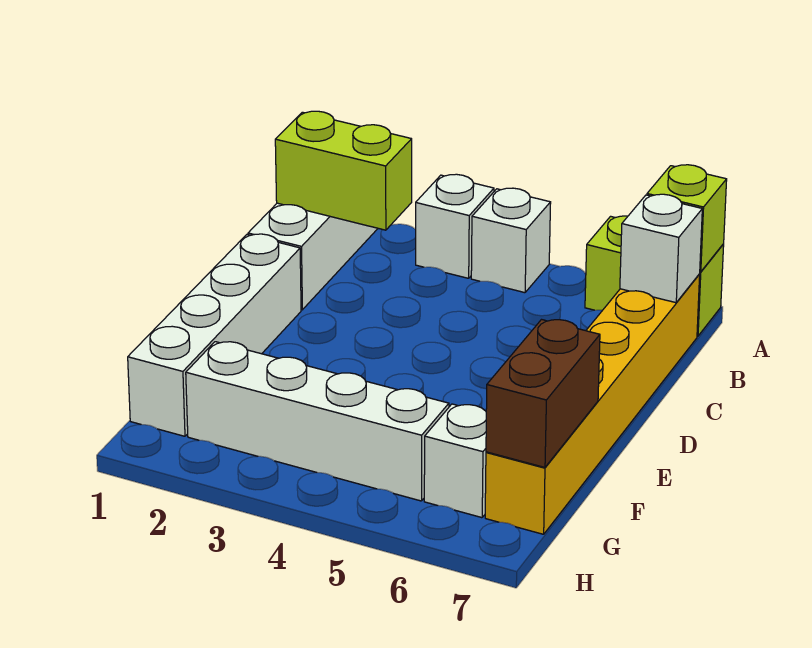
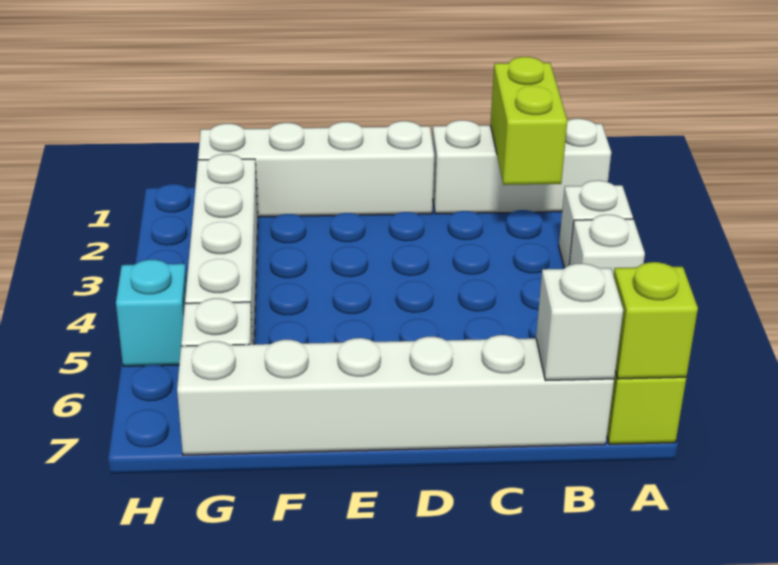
yellow brick B7:G7 level 1 -> white brick B7:G7 level 1
brown brick F7:G7 level 2 -> none
none -> cyan brick H5 level 1

